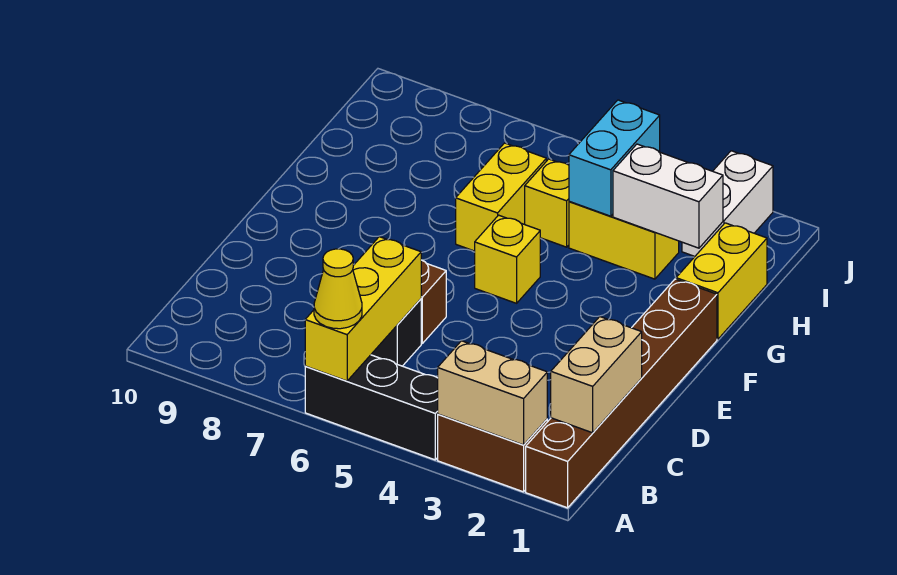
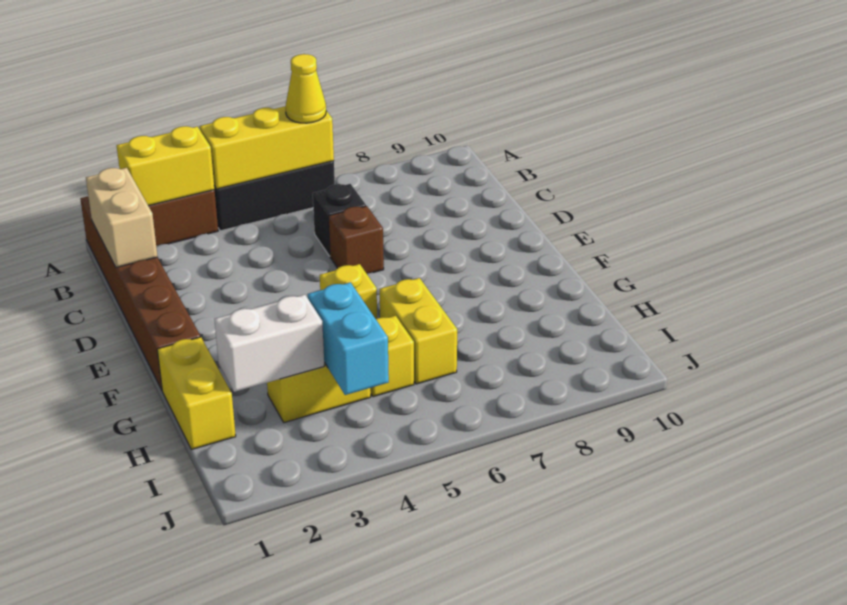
tan brick A2:A3 level 2 -> yellow brick A2:A3 level 2
yellow brick A6:C6 level 2 -> yellow brick A4:A6 level 2
white brick I2:J2 level 1 -> none

